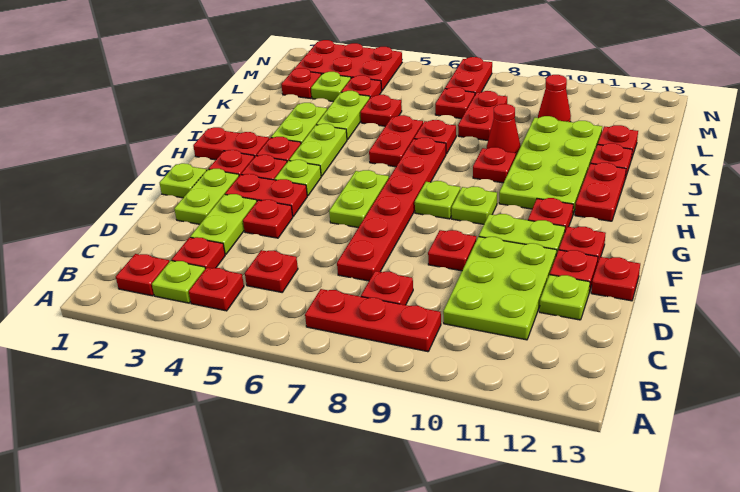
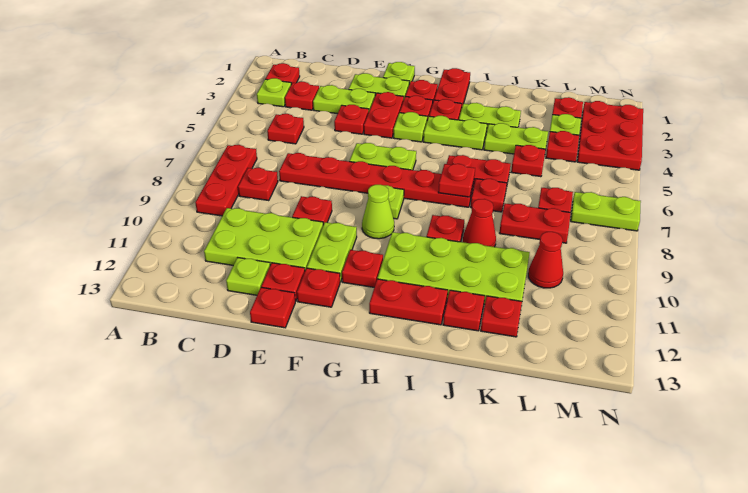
red plate B4 level 1 -> red plate I7 level 2
lime plate G9 level 1 -> lime cone G9 level 1
red plate M7:N7 level 1 -> lime plate M7:N7 level 1

